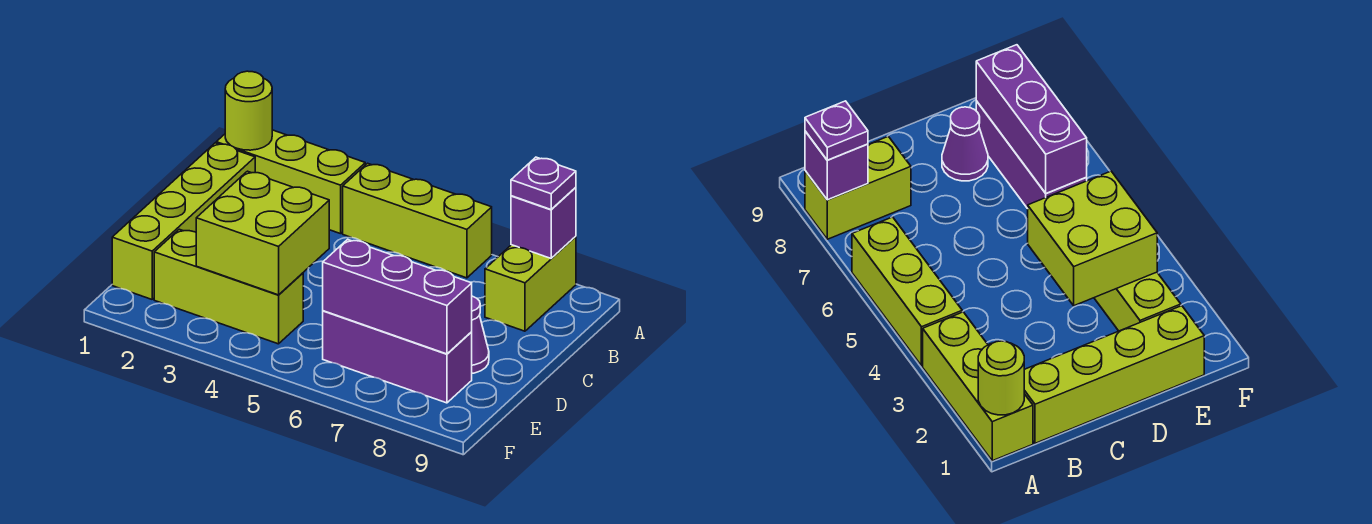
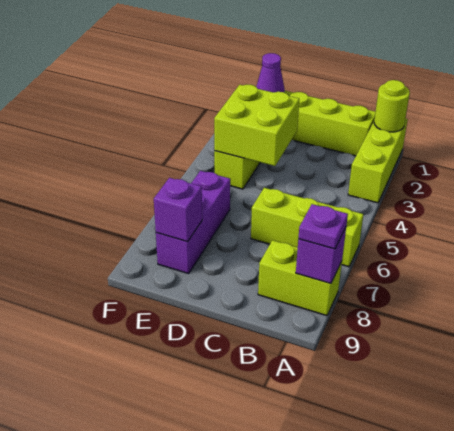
lime brick A4:A6 level 1 -> lime brick A6:C6 level 1
purple cone D8 level 1 -> purple cone E1 level 2
purple brick E6:E8 level 2 -> purple brick E8 level 2

